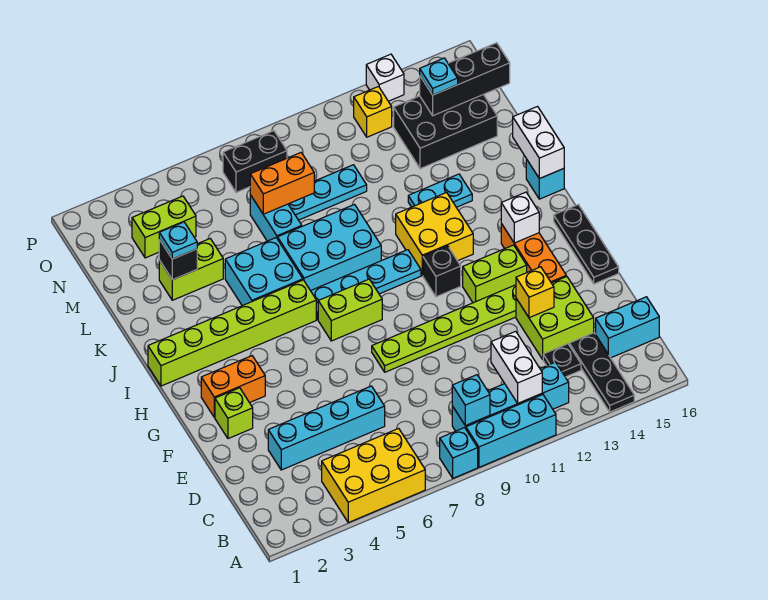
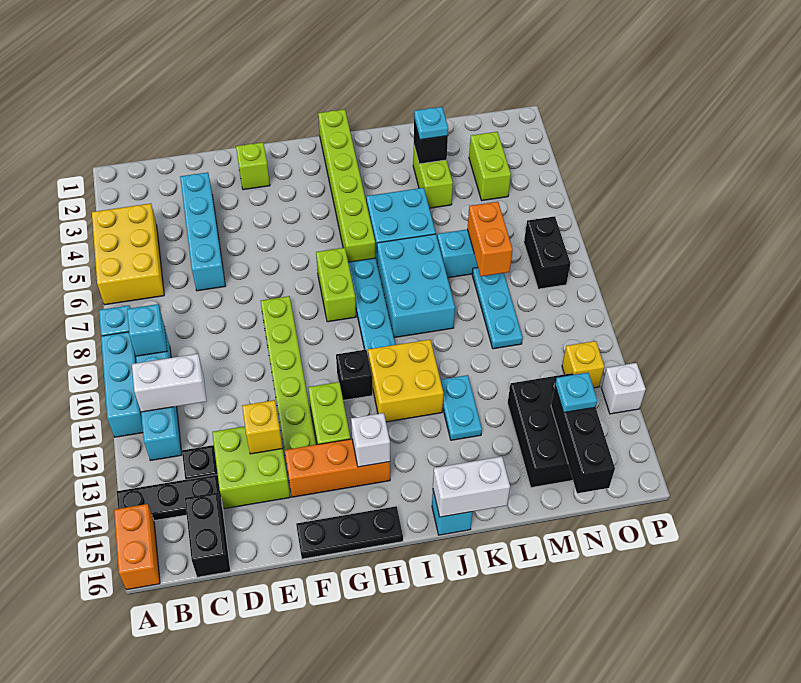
cyan brick C15:C16 level 1 -> black brick C15:C16 level 1
orange brick G2:G3 level 1 -> orange brick A15:A16 level 1

